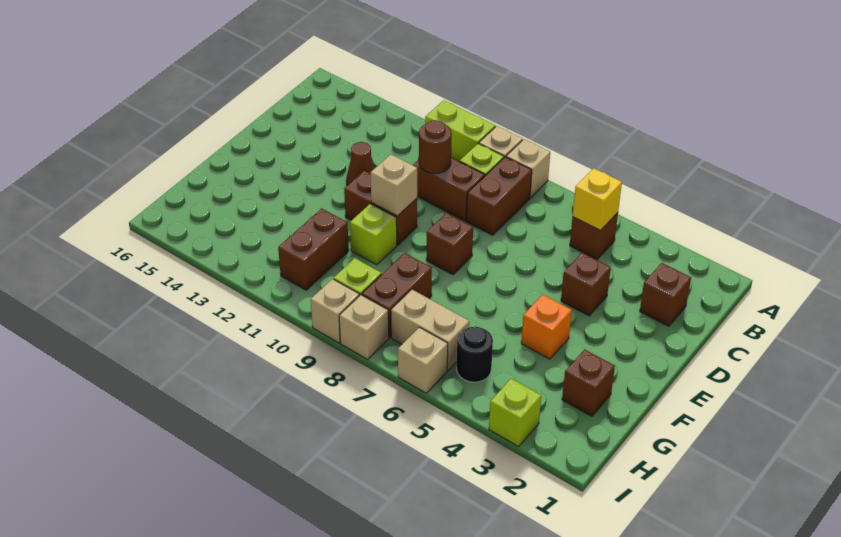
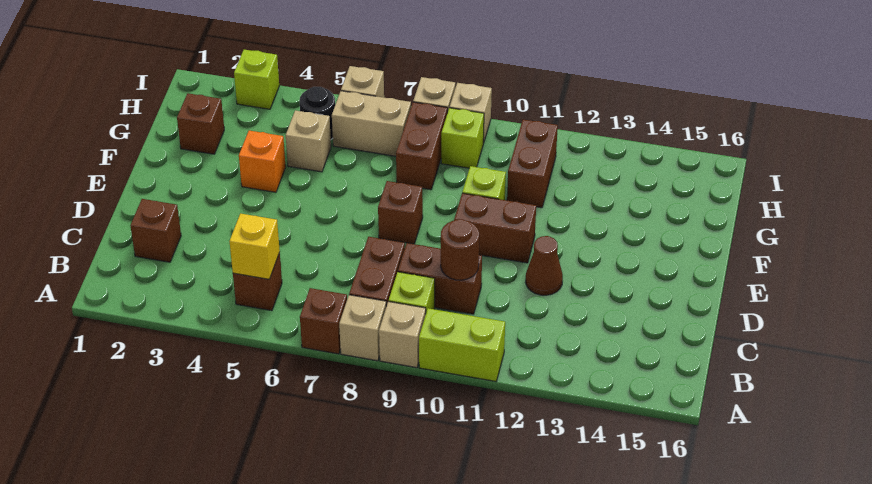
brown brick D4 level 1 -> brown brick A7 level 1
tan brick E10 level 2 -> tan brick G5 level 1

